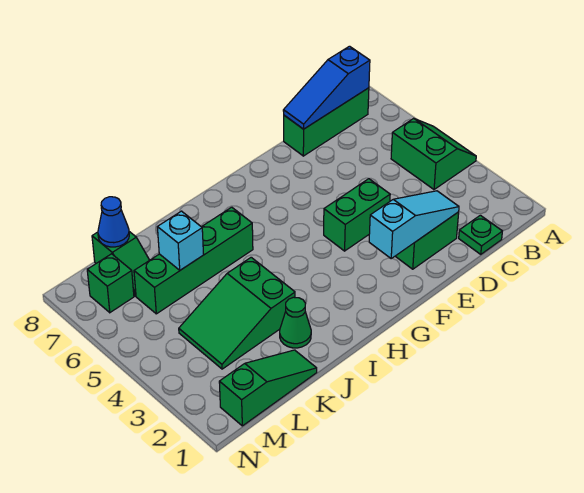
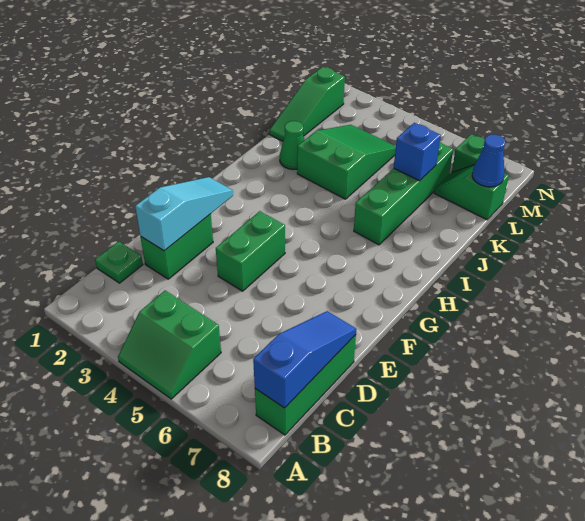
cyan slope D2:F2 level 2 top F -> cyan slope D2:F2 level 2 top D
cyan brick K6 level 2 -> blue brick K6 level 2

